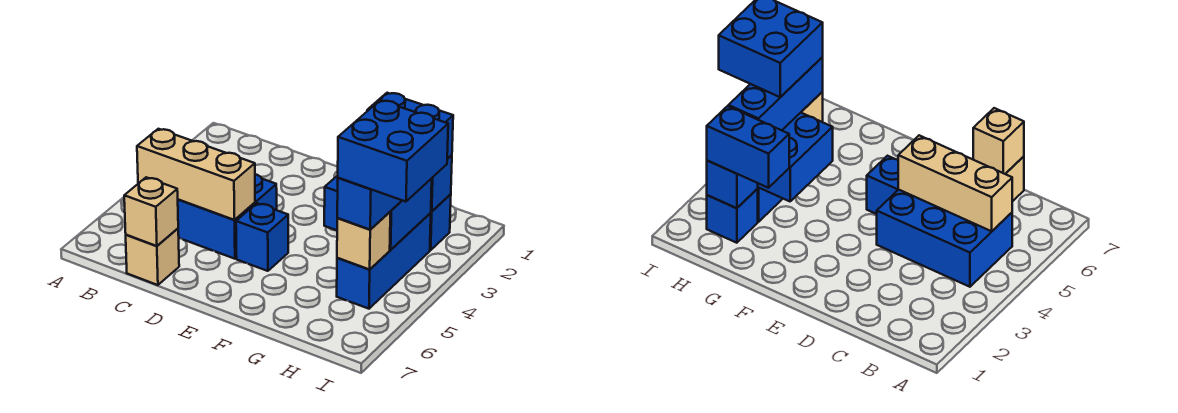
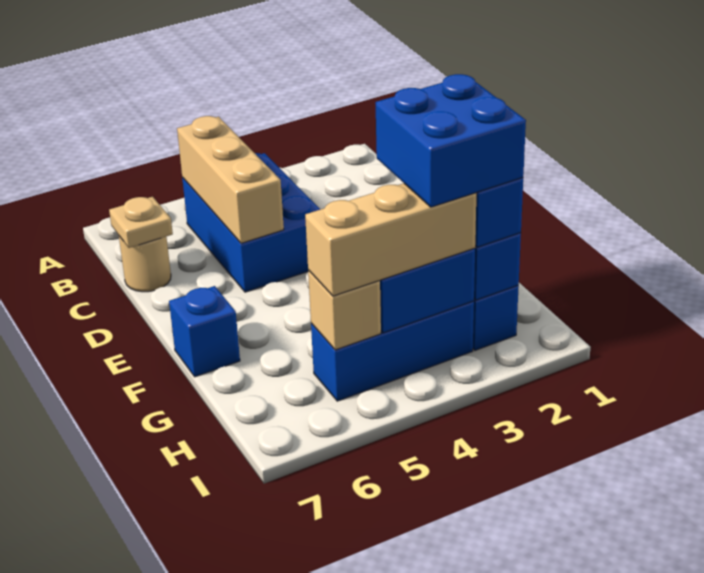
tan brick C7 level 1 -> tan round brick C7 level 1
tan brick C7 level 2 -> tan plate C7 level 2
blue brick E5 level 1 -> blue brick F7 level 1
blue brick H3:H5 level 3 -> tan brick H3:H5 level 3
blue brick H4:I5 level 4 -> blue brick G2:H3 level 4

